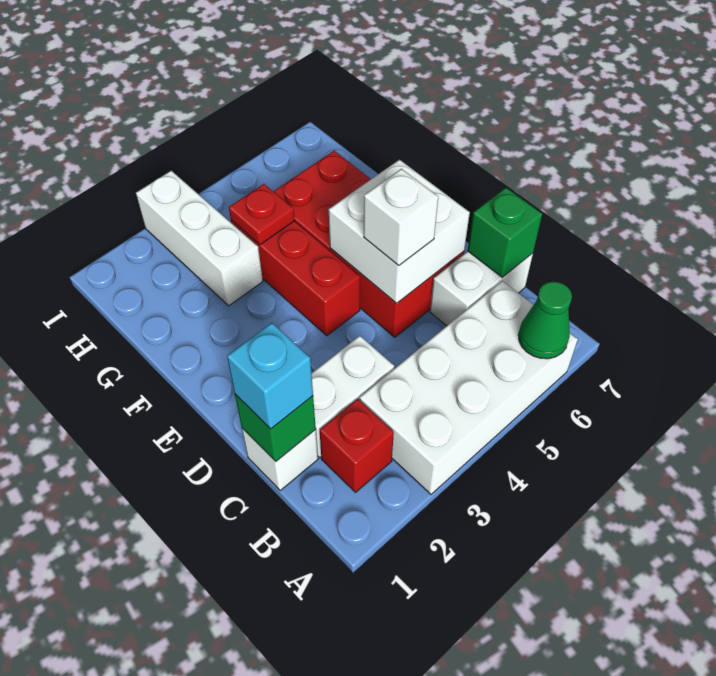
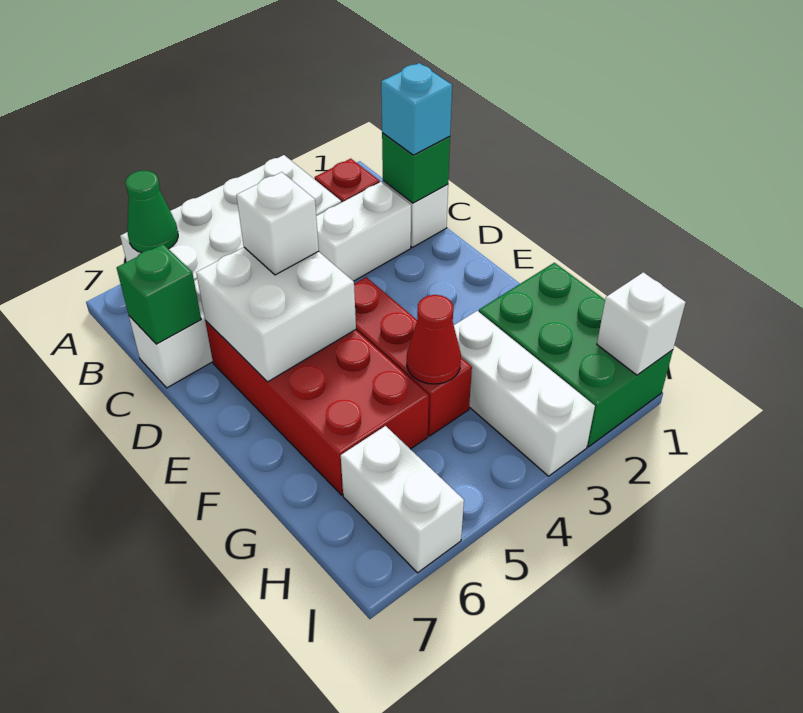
none -> green brick G1:I2 level 1
red plate G4 level 2 -> red cone G4 level 2
none -> white brick H6:I6 level 1
none -> white brick I1 level 2

